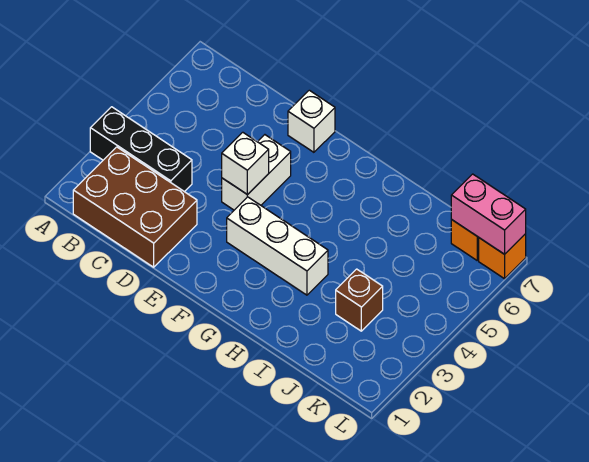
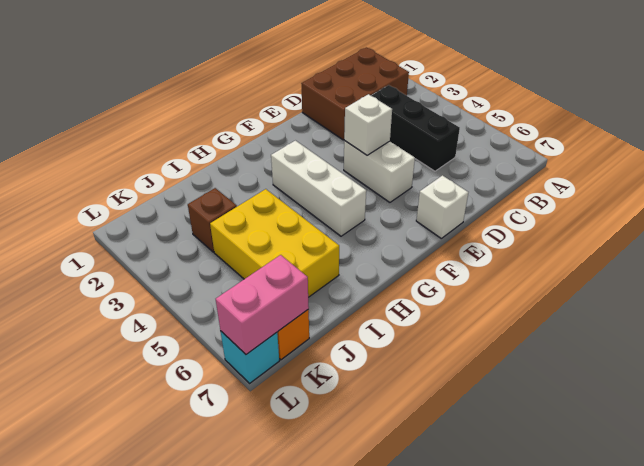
black brick A3:C3 level 1 -> black brick C3:C5 level 1
white brick F3:H3 level 1 -> white brick G3:G5 level 1
none -> yellow brick I4:J6 level 1
orange brick L7 level 1 -> cyan brick L7 level 1

